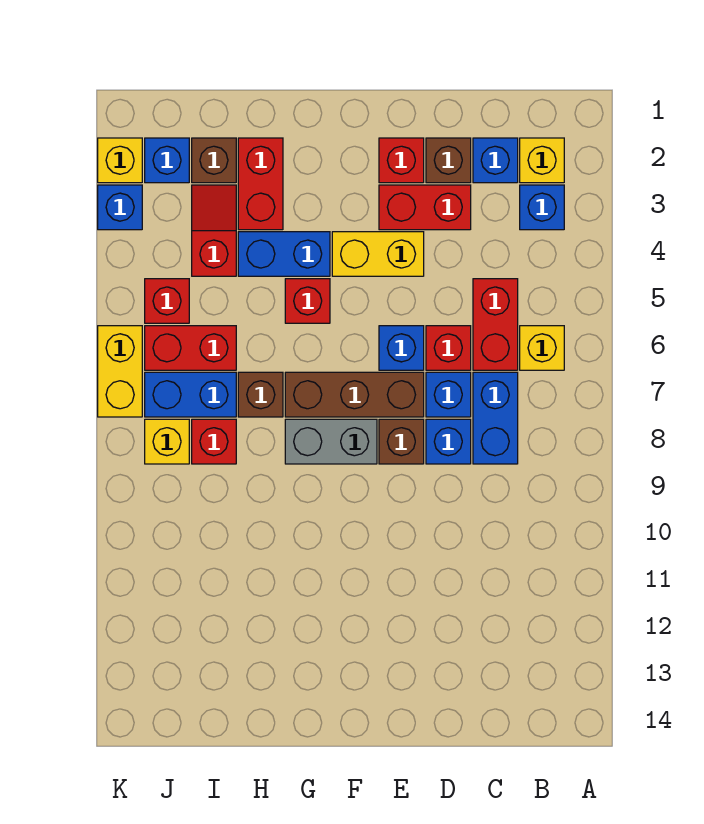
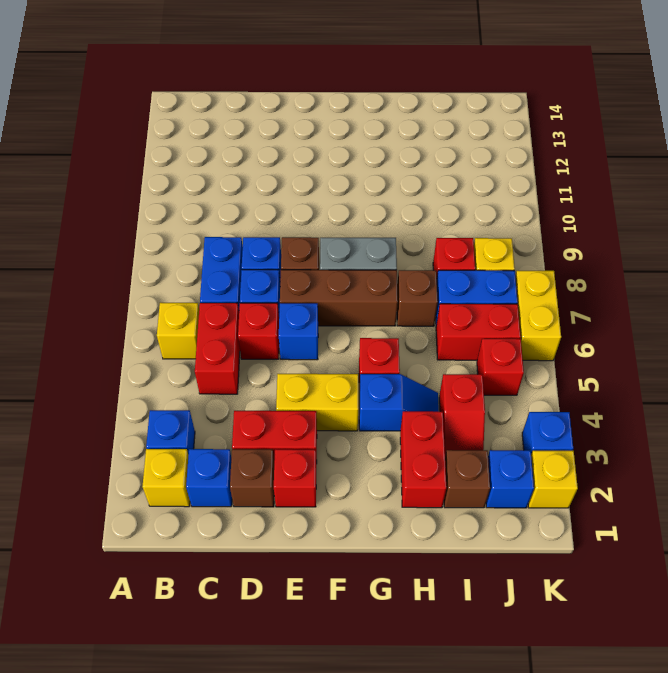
blue brick G4:H4 level 1 -> blue slope G4:H4 level 1 top G

